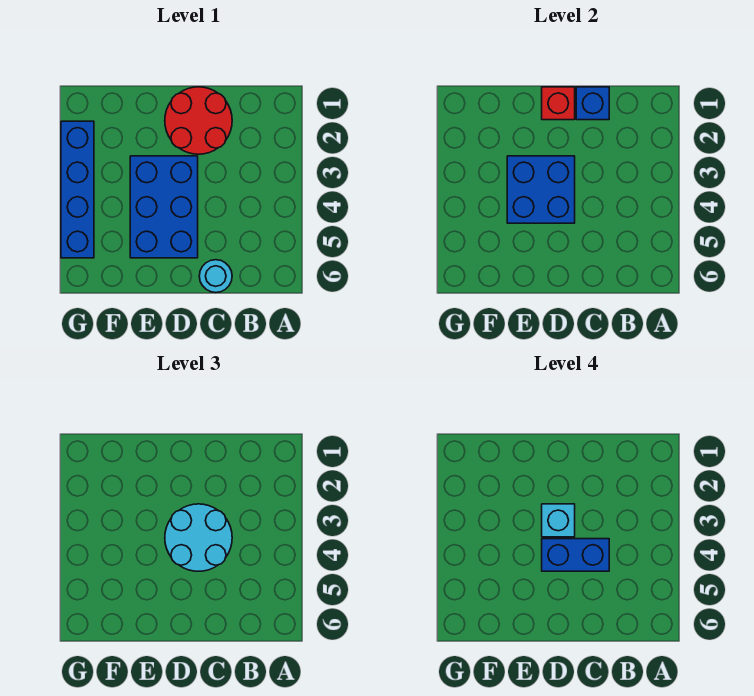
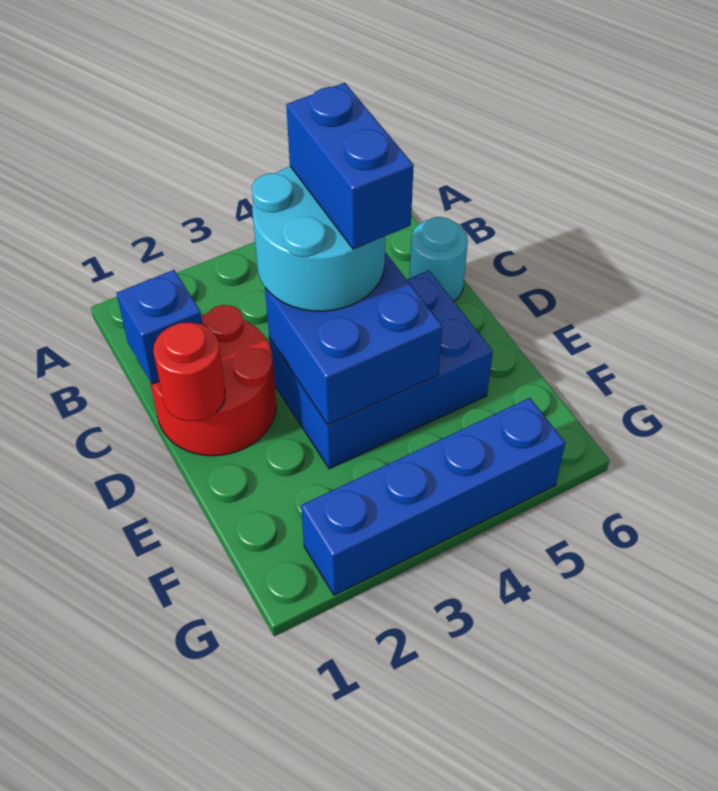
red brick D1 level 2 -> red round brick D1 level 2
cyan brick D3 level 4 -> none

